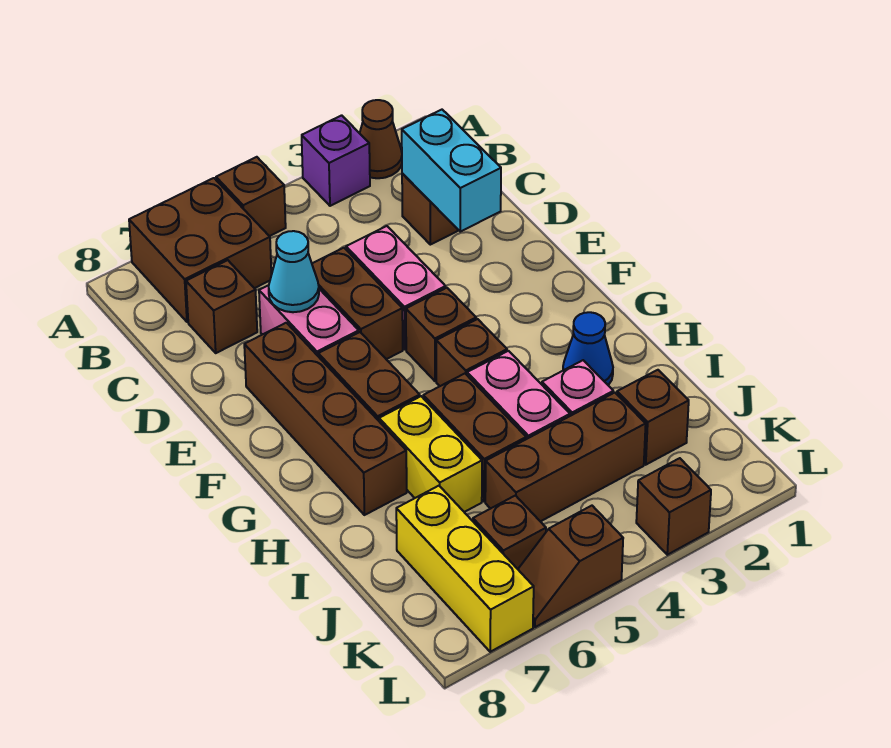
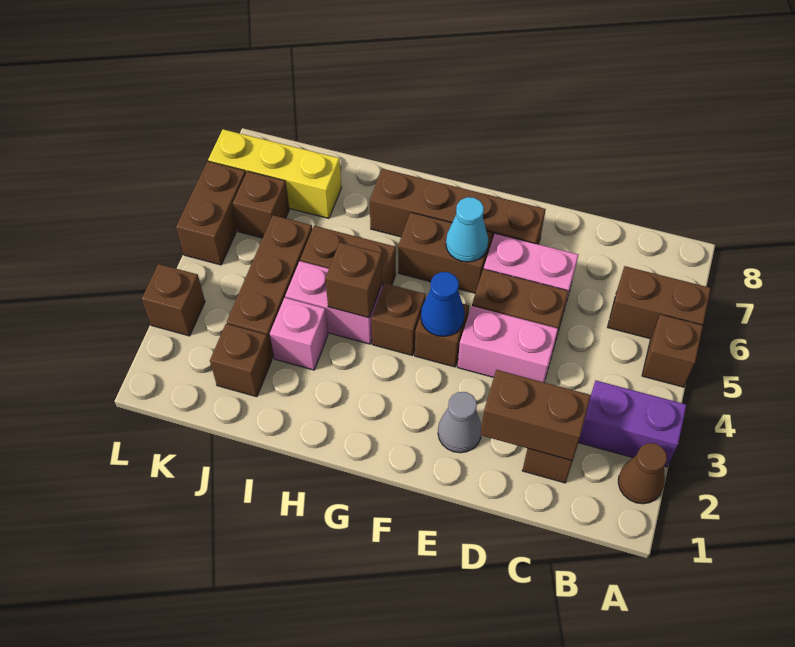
purple brick A3 level 1 -> purple brick A3:B3 level 1
brown brick A6:B7 level 1 -> brown brick A6:B6 level 1
cyan brick C2:D2 level 2 -> brown brick C2:D2 level 2
brown brick C7 level 1 -> brown brick H4 level 2
cyan cone D6 level 2 -> cyan cone F6 level 2
none -> grey cone E2 level 1
blue cone H2 level 1 -> blue cone F4 level 2
yellow brick H6:I6 level 1 -> none
brown slope L5:L6 level 1 top 5 -> brown brick L5:L6 level 1

